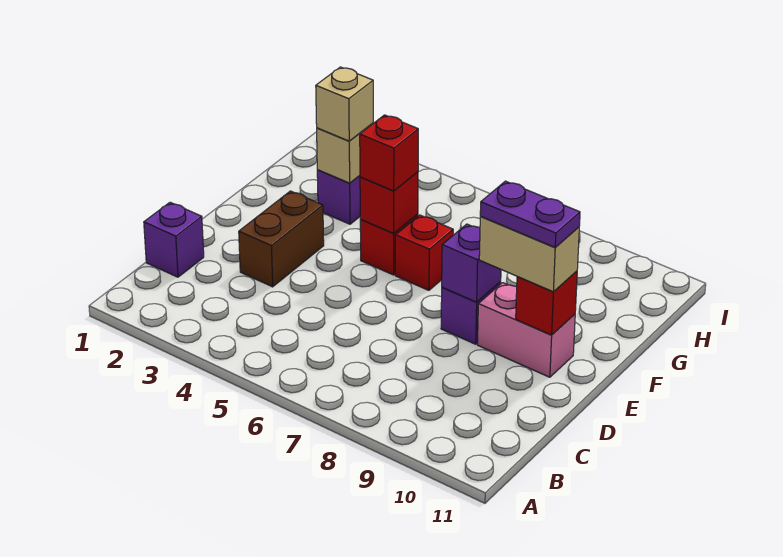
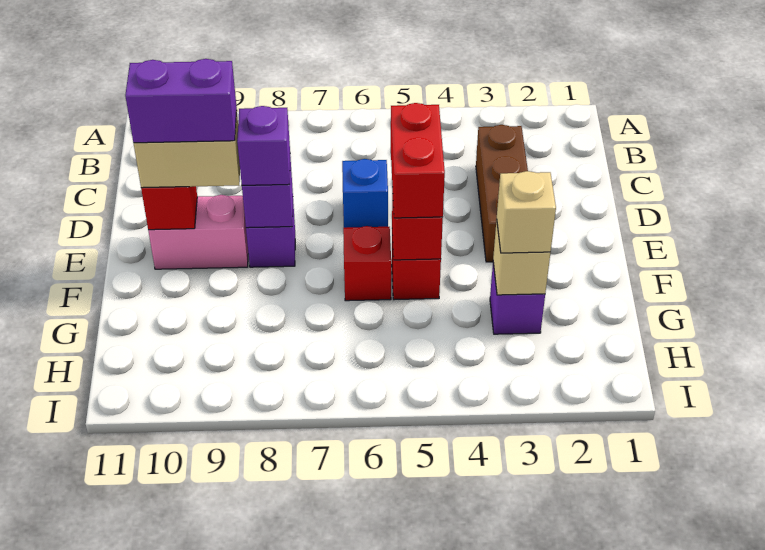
purple brick C1 level 1 -> purple brick E8 level 3
brown brick D3:E3 level 1 -> brown brick C3:E3 level 1
none -> blue brick D6 level 1
purple plate E9:E10 level 4 -> purple brick E9:E10 level 4
red brick F5 level 3 -> red brick E5:F5 level 3

